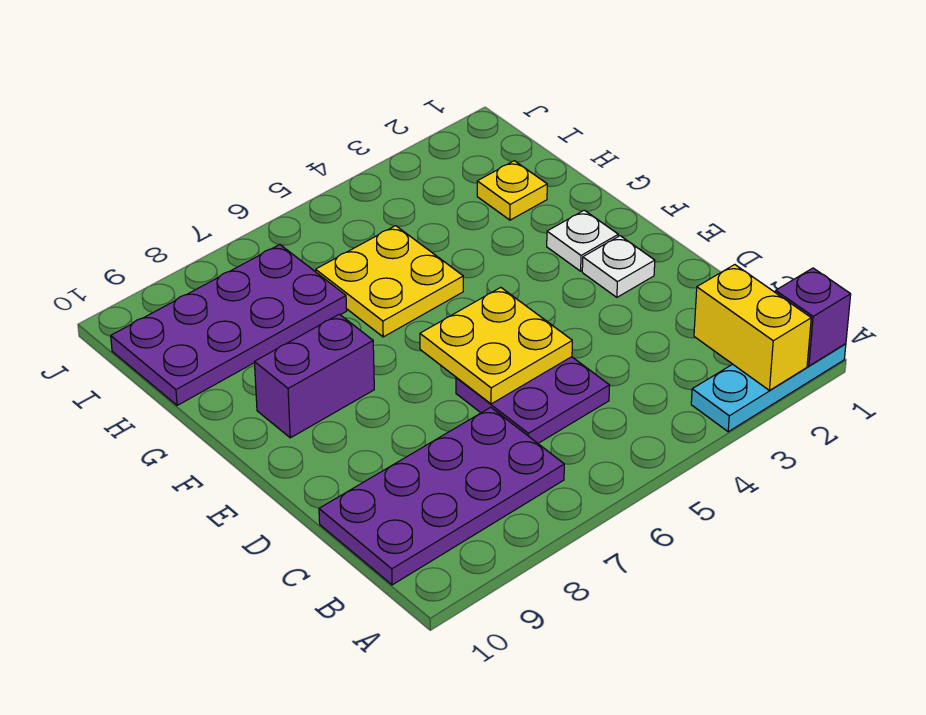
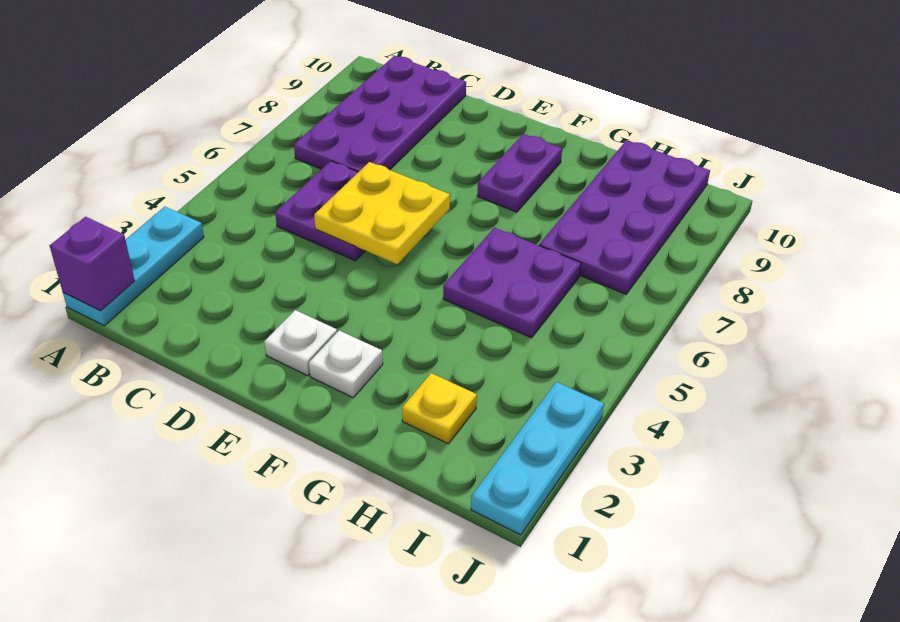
yellow brick A2:B2 level 2 -> none
purple brick F8:F9 level 1 -> purple plate F8:F9 level 1
yellow plate G5:H6 level 1 -> purple plate G5:H6 level 1
none -> cyan plate J1:J3 level 1

